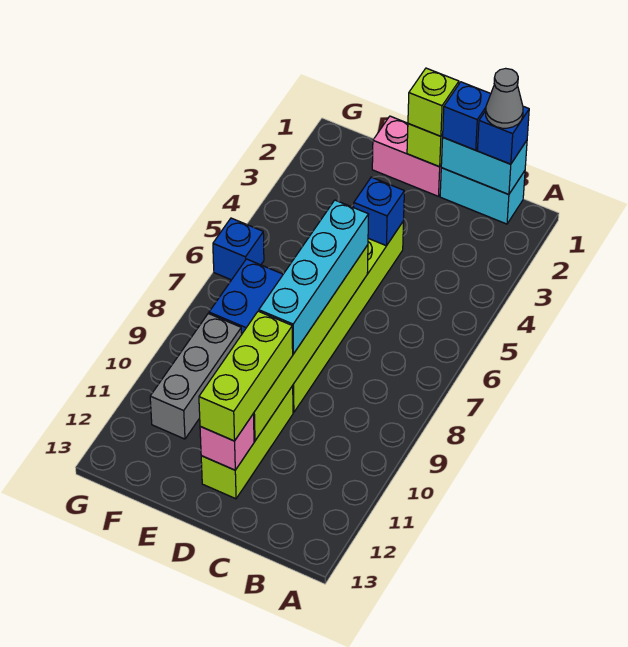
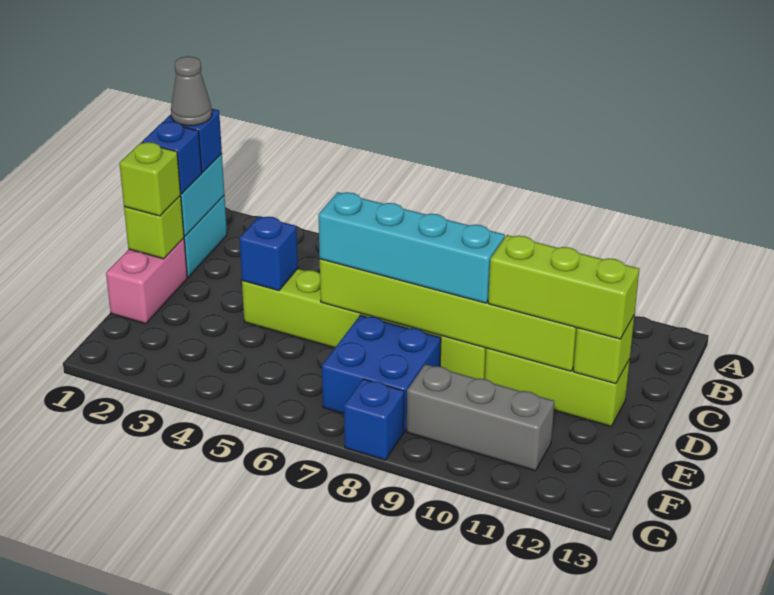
pink brick D12 level 2 -> lime brick D12 level 2
blue brick G6 level 1 -> blue brick G8 level 1

